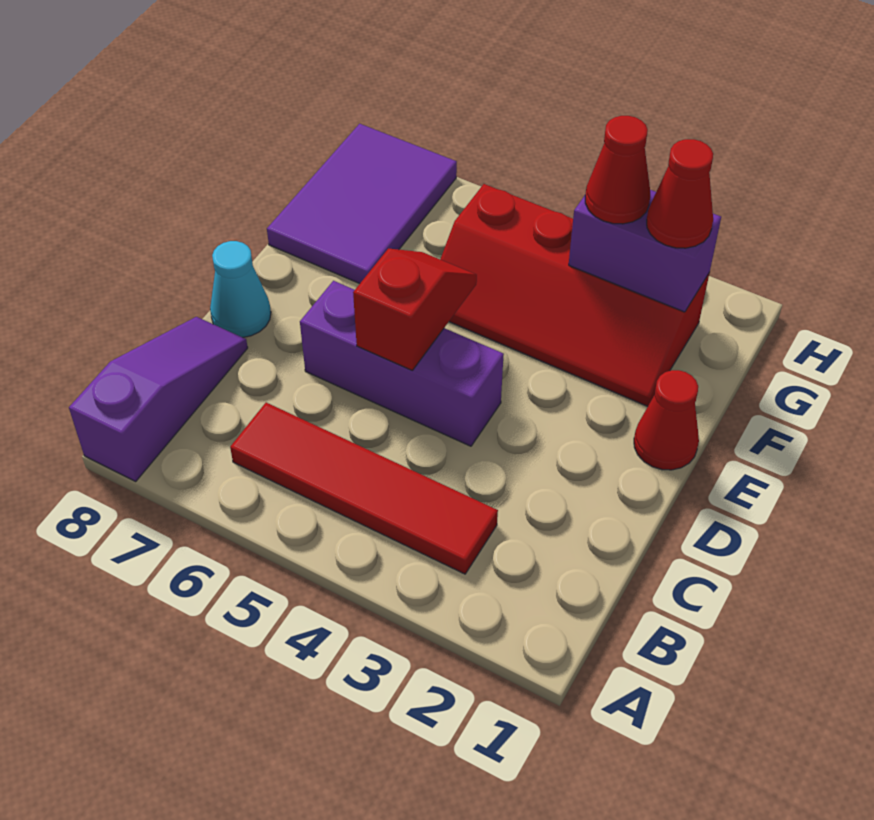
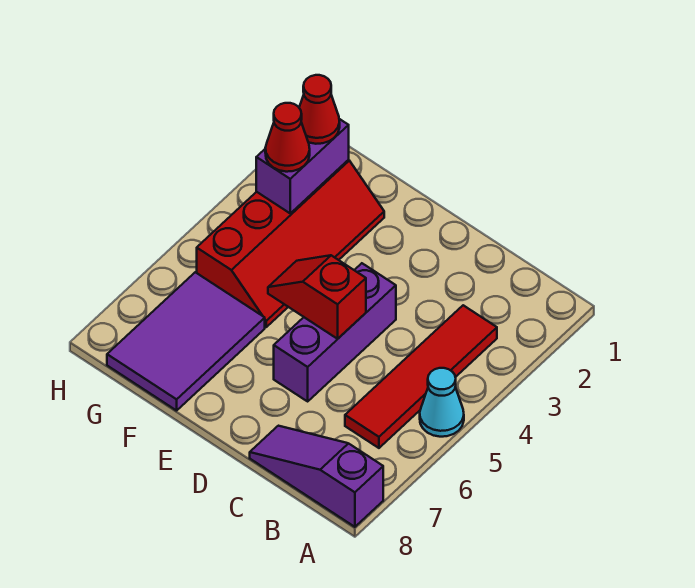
cyan cone D8 level 1 -> cyan cone A5 level 1
red cone E1 level 1 -> none
purple tile F7:H8 level 1 -> purple tile F6:G8 level 1

